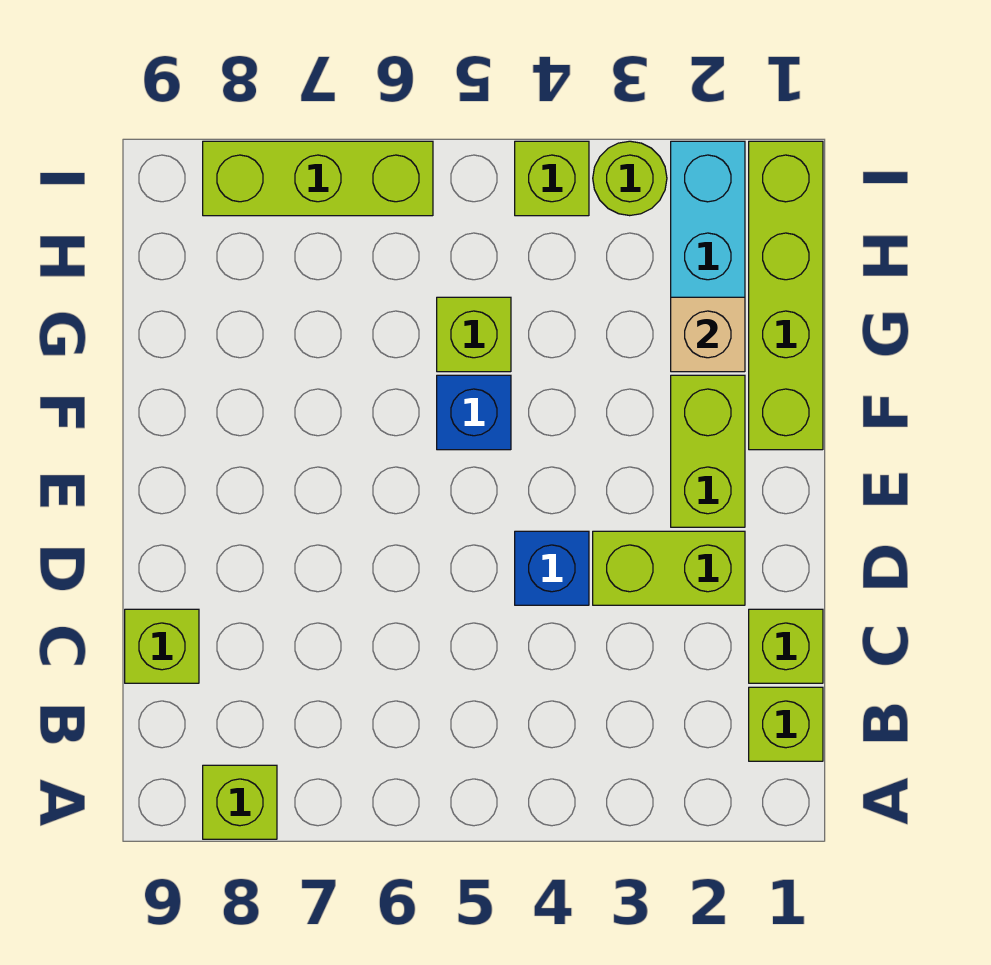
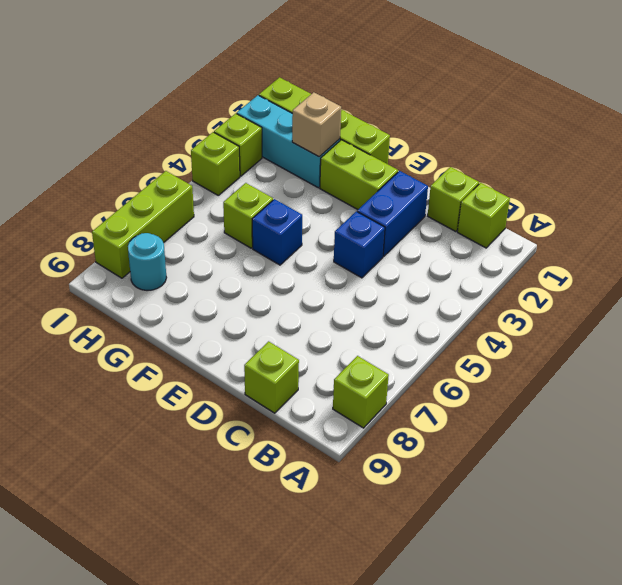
lime brick D2:D3 level 1 -> blue brick D2:D3 level 1
none -> cyan round brick H8 level 1
lime round brick I3 level 1 -> lime brick I3 level 1

